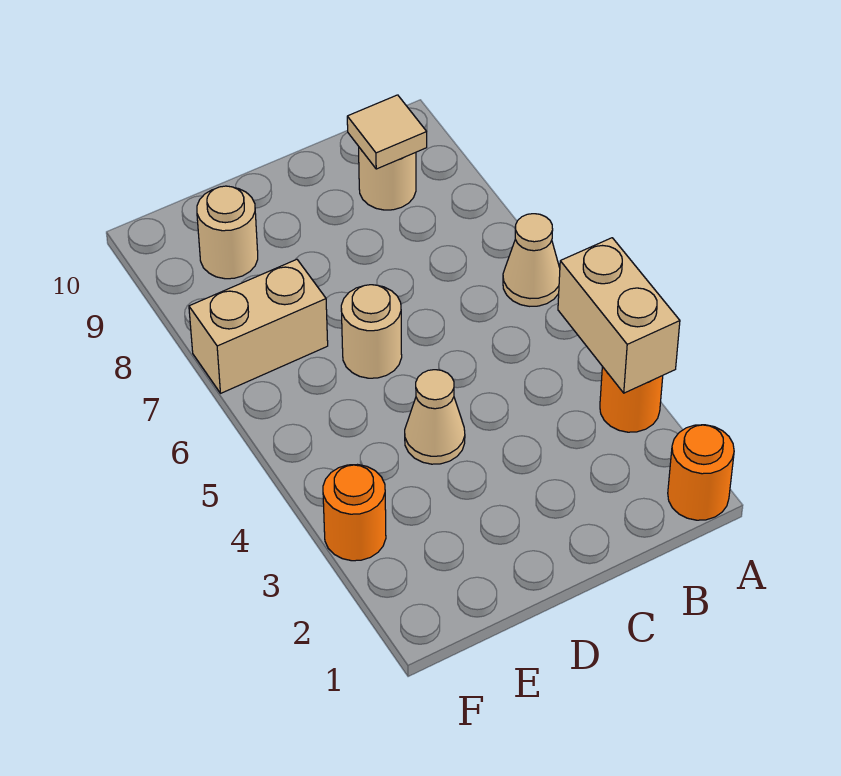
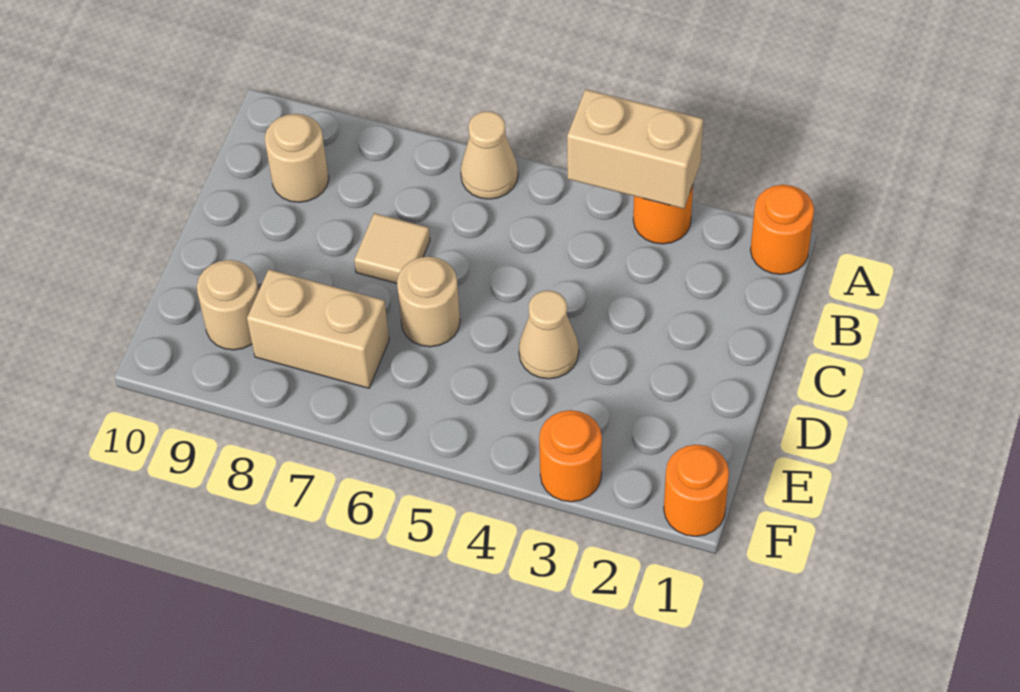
tan tile B9 level 2 -> tan tile C7 level 1
tan brick E7:F7 level 1 -> tan brick E7:E8 level 1
none -> orange round brick F1 level 1

